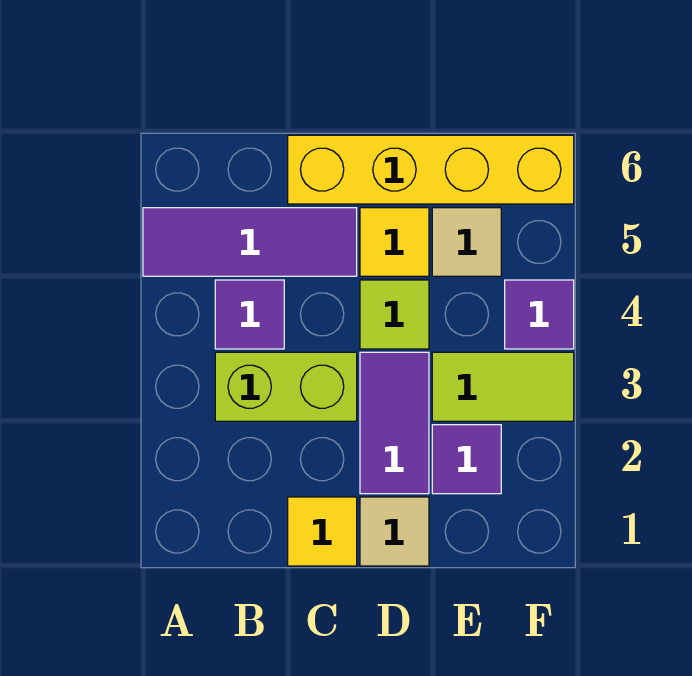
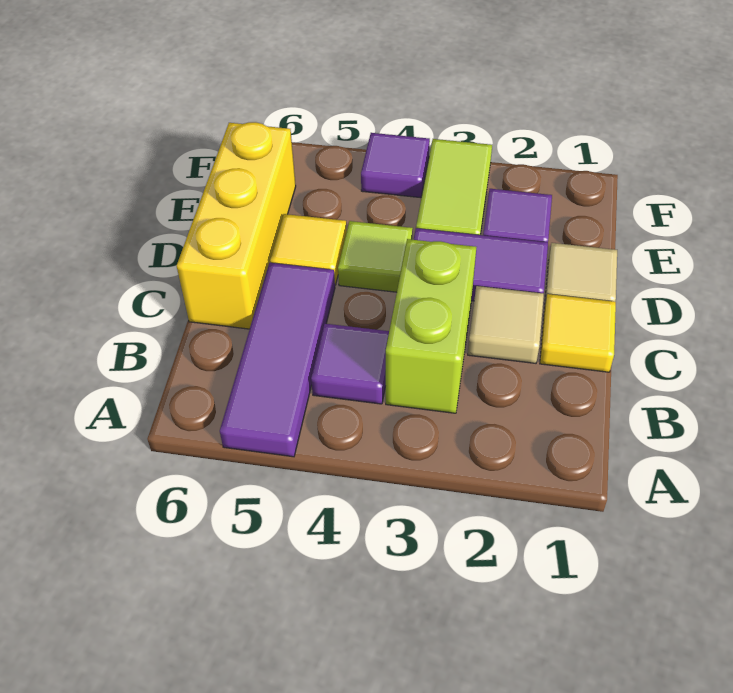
yellow brick C6:F6 level 1 -> yellow brick C6:E6 level 1
tan tile E5 level 1 -> tan tile C2 level 1

